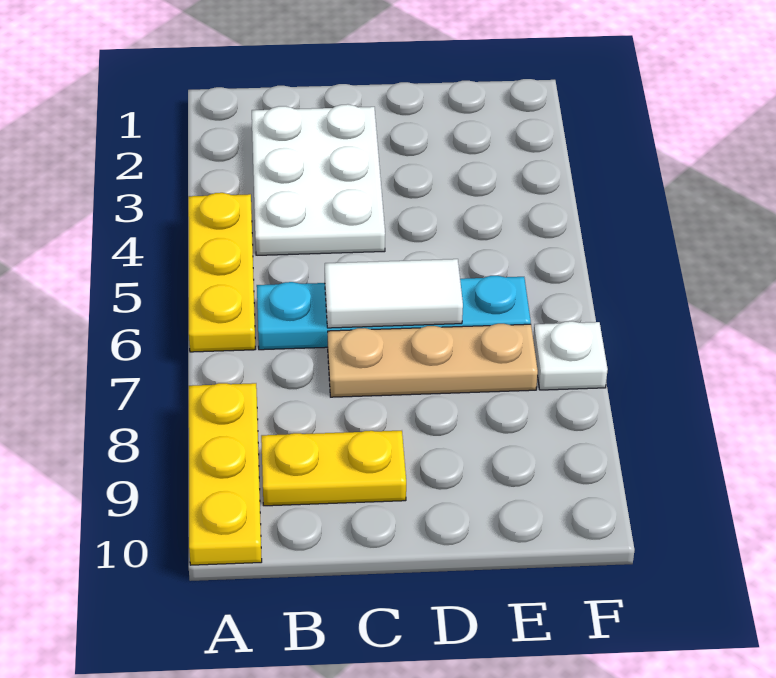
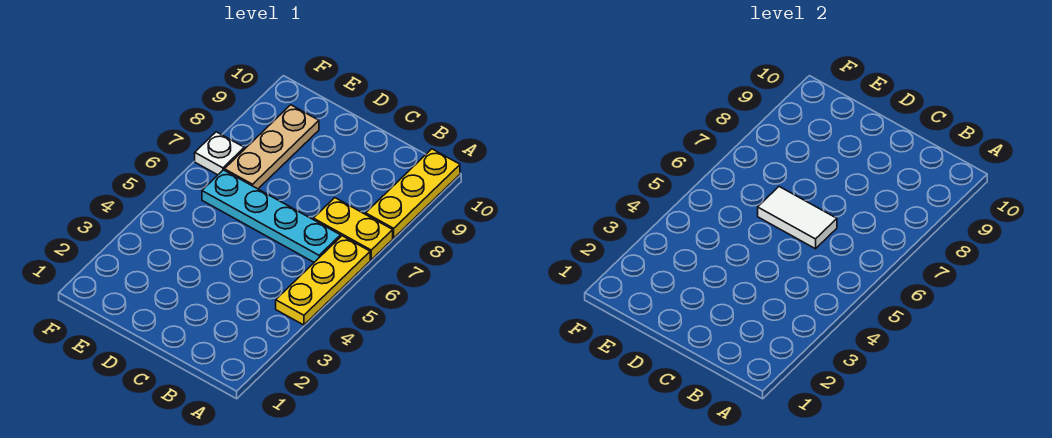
white plate B2:C4 level 1 -> none
yellow plate B9:C9 level 1 -> yellow plate A7:B7 level 1
tan plate C7:E7 level 1 -> tan plate E7:E9 level 1

